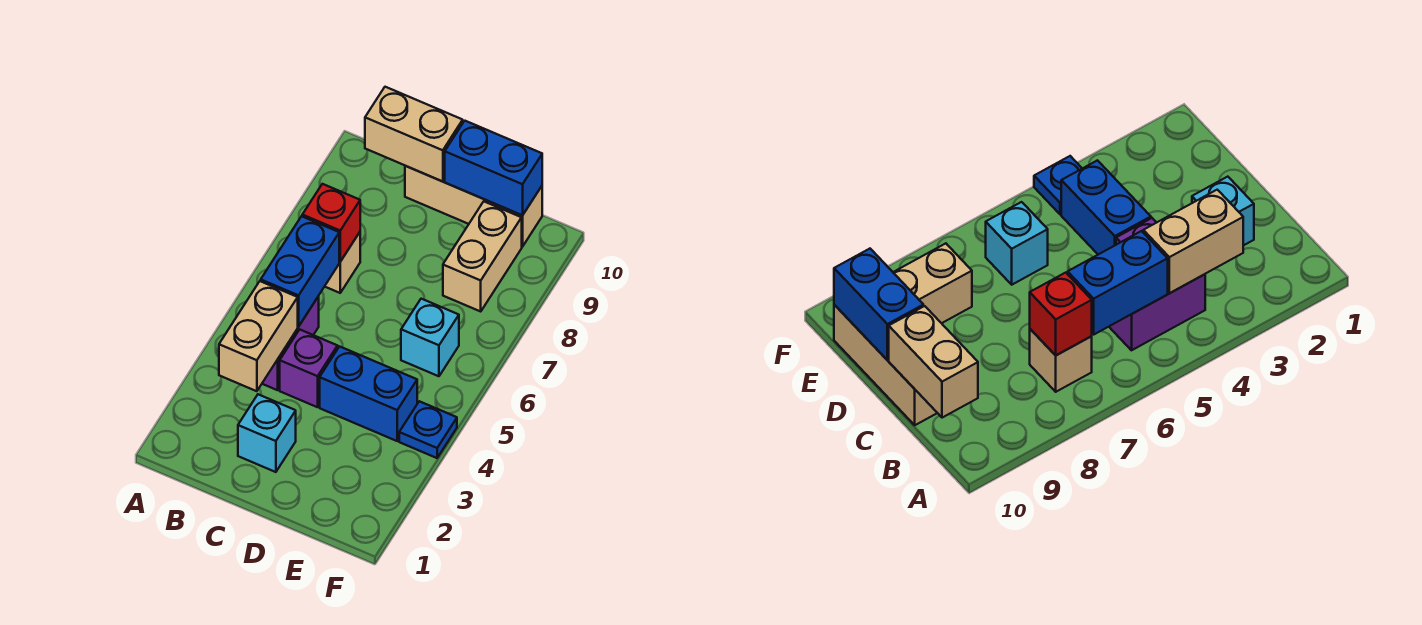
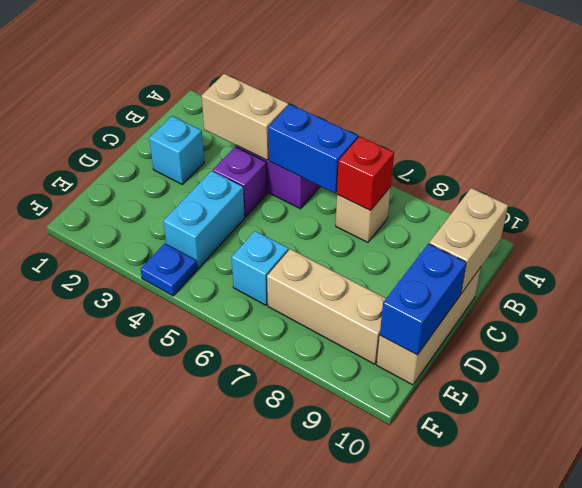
blue brick D4:E4 level 1 -> cyan brick D4:E4 level 1
tan brick E8:E9 level 1 -> tan brick E7:E9 level 1

